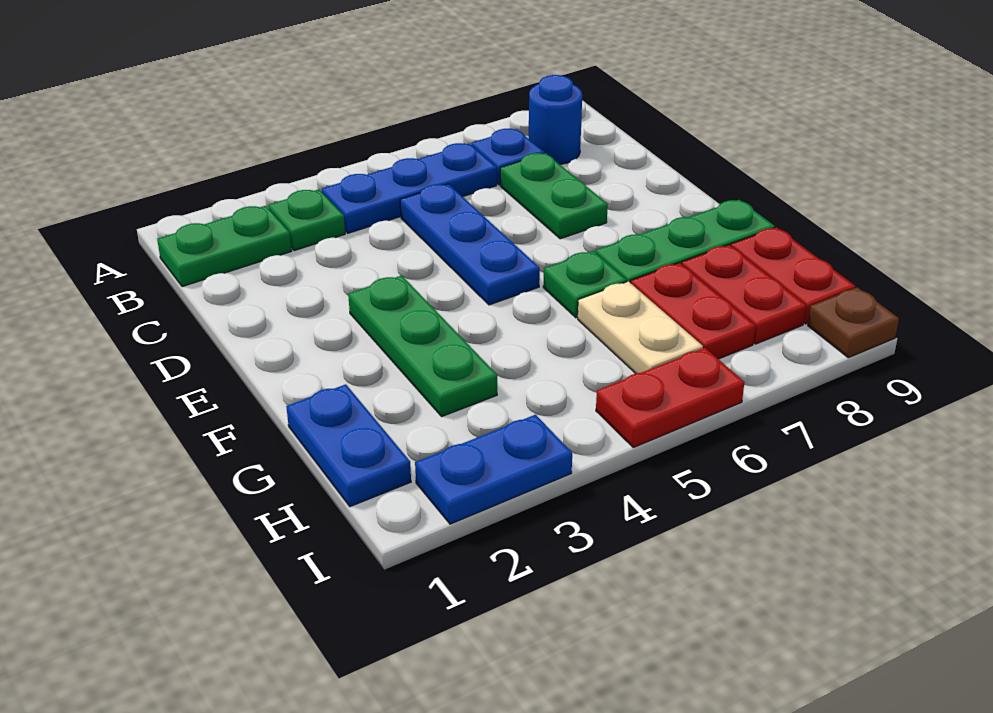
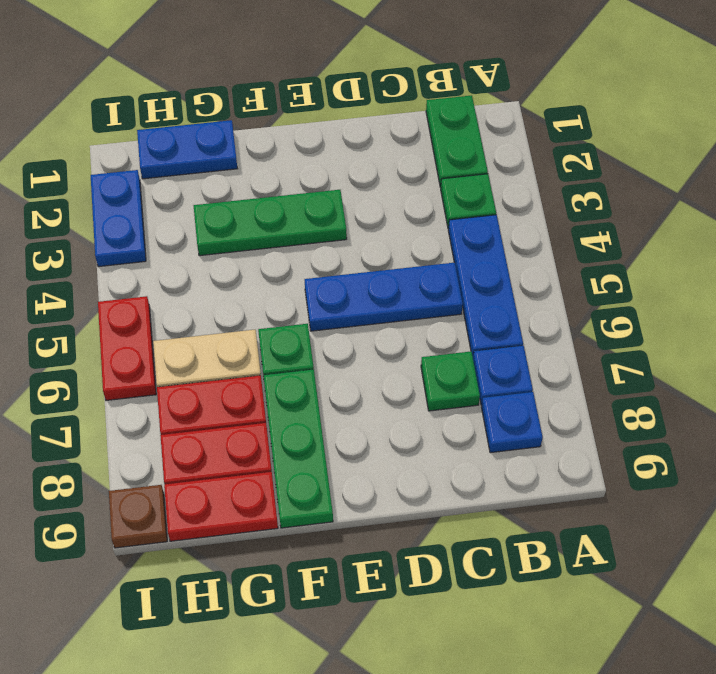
blue round brick B8 level 1 -> blue plate B8 level 1
green plate C7:D7 level 1 -> green plate C7 level 1

